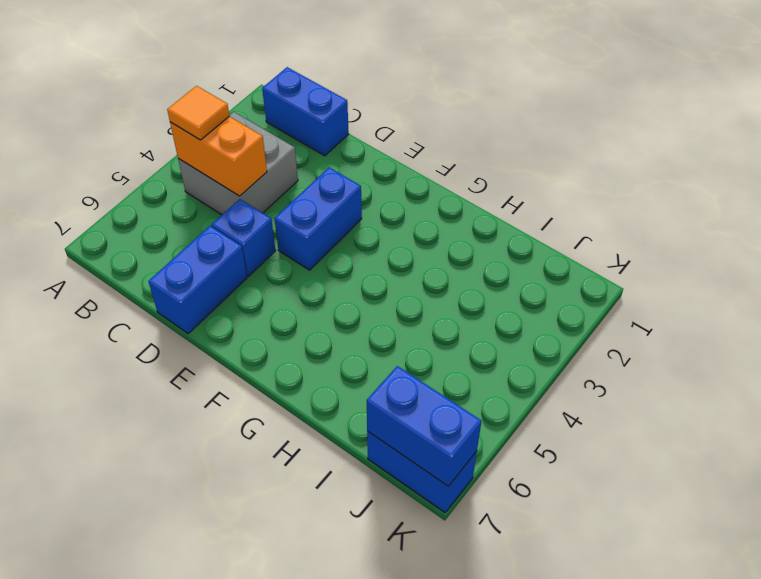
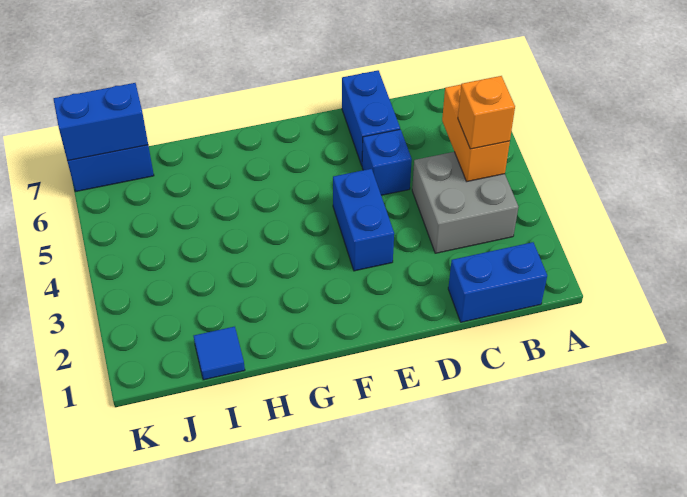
orange brick B4:C4 level 2 -> orange brick B4:B5 level 2
orange tile B4 level 3 -> orange brick B4 level 3
none -> blue tile I1 level 1

